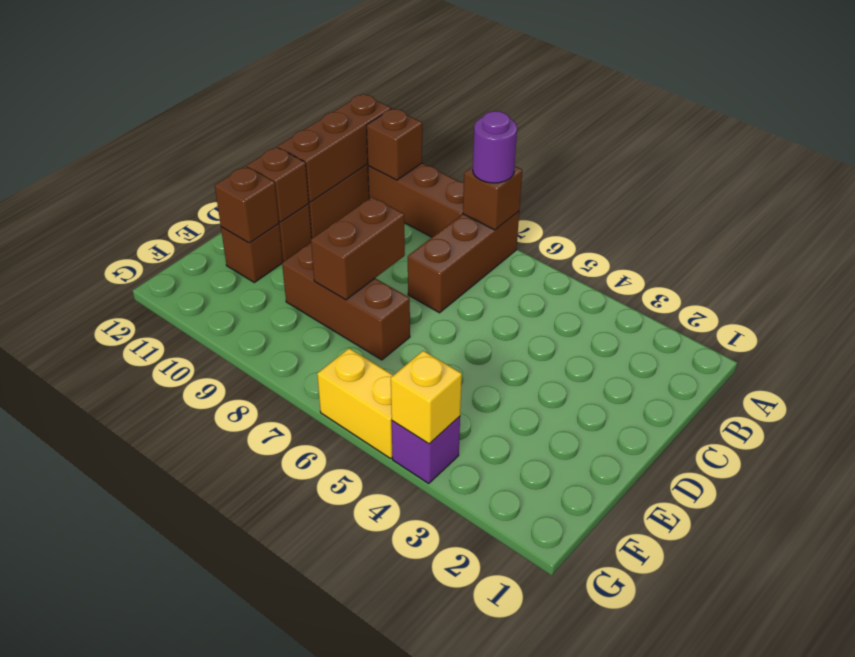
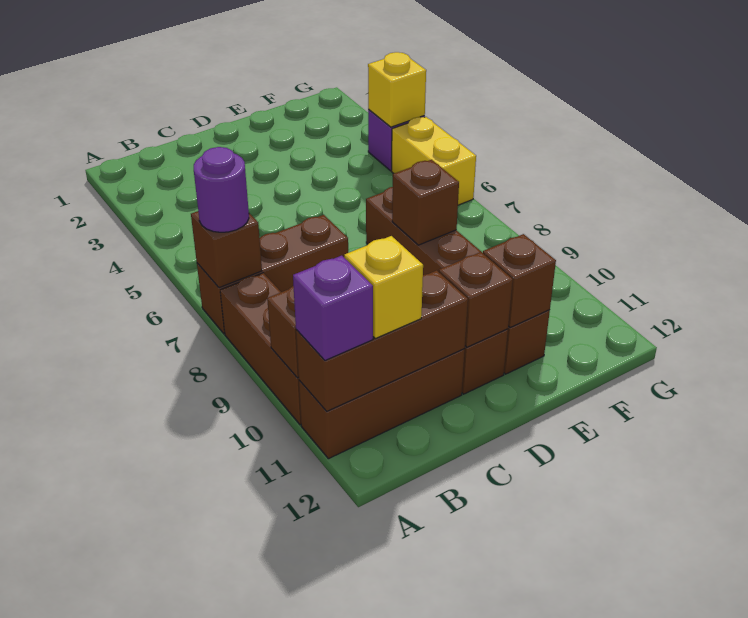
none -> purple brick A11 level 3
none -> yellow brick B11 level 3
brown brick D8:E8 level 2 -> brown brick E8 level 2

